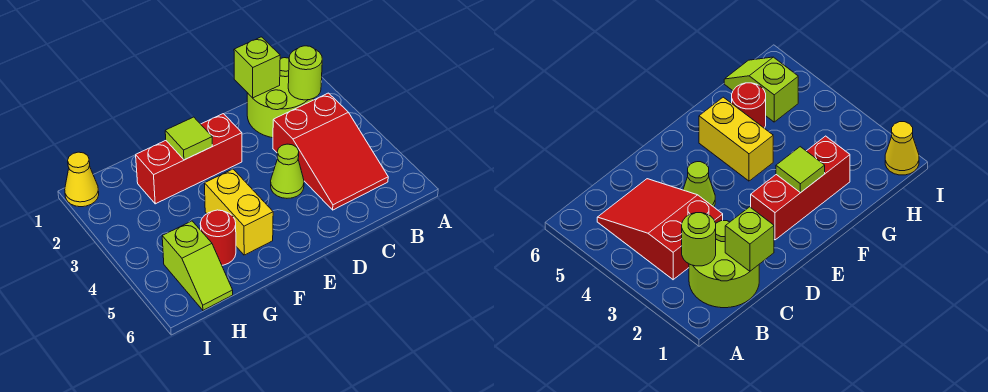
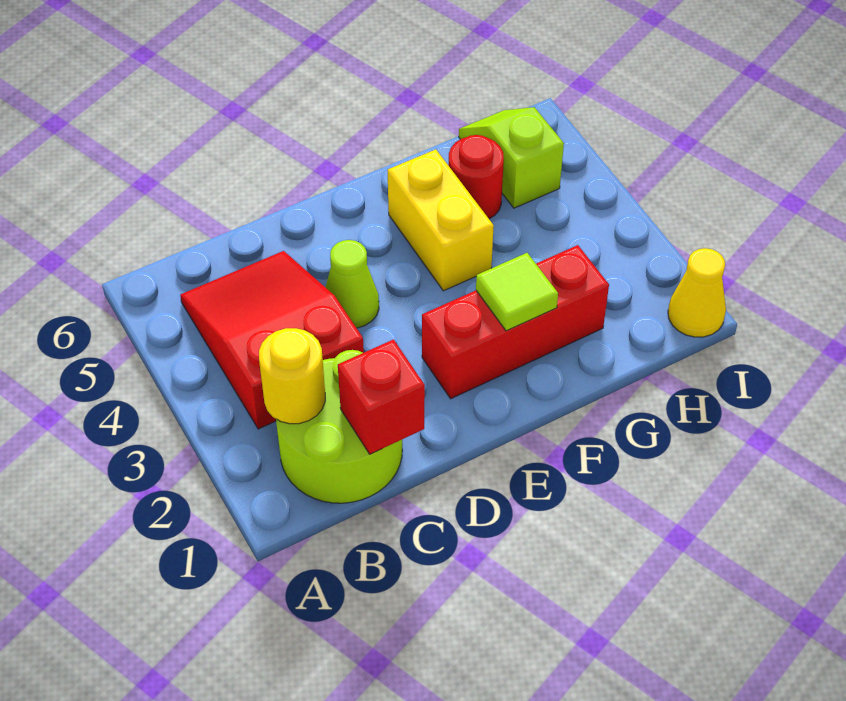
lime round brick B2 level 2 -> yellow round brick B2 level 2
lime brick C1 level 2 -> red brick C1 level 2

